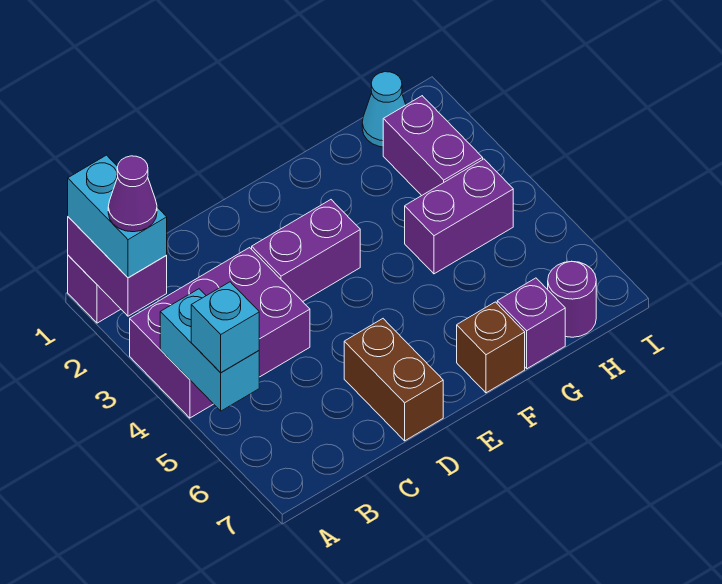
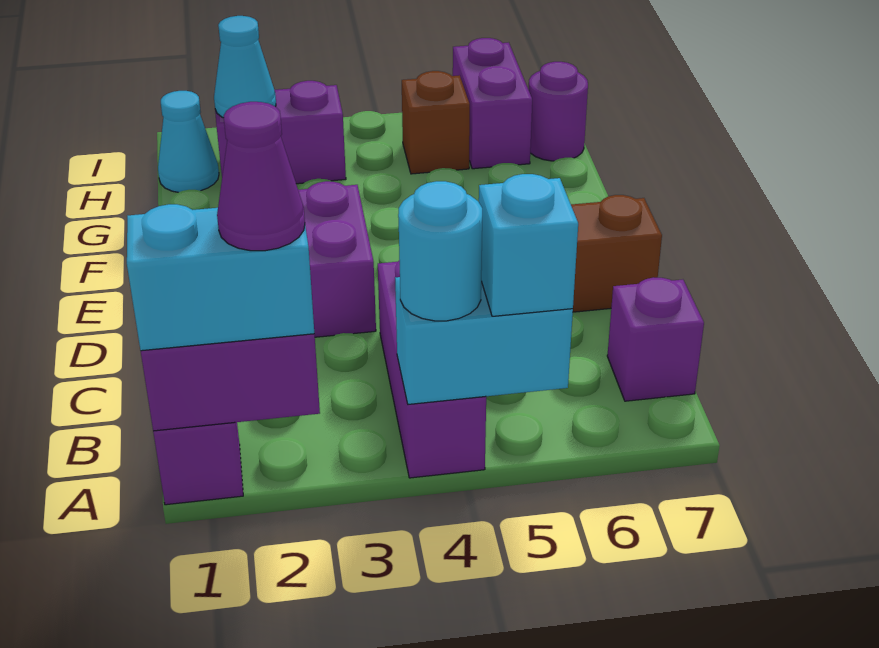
purple brick A3:C4 level 1 -> purple brick A4:C4 level 1
none -> cyan round brick A4 level 3
brown brick F7 level 1 -> brown brick H5 level 1
purple brick G4:H4 level 1 -> purple brick H6:I6 level 1
purple brick G7 level 1 -> purple brick B7 level 1
none -> cyan cone H2 level 2

